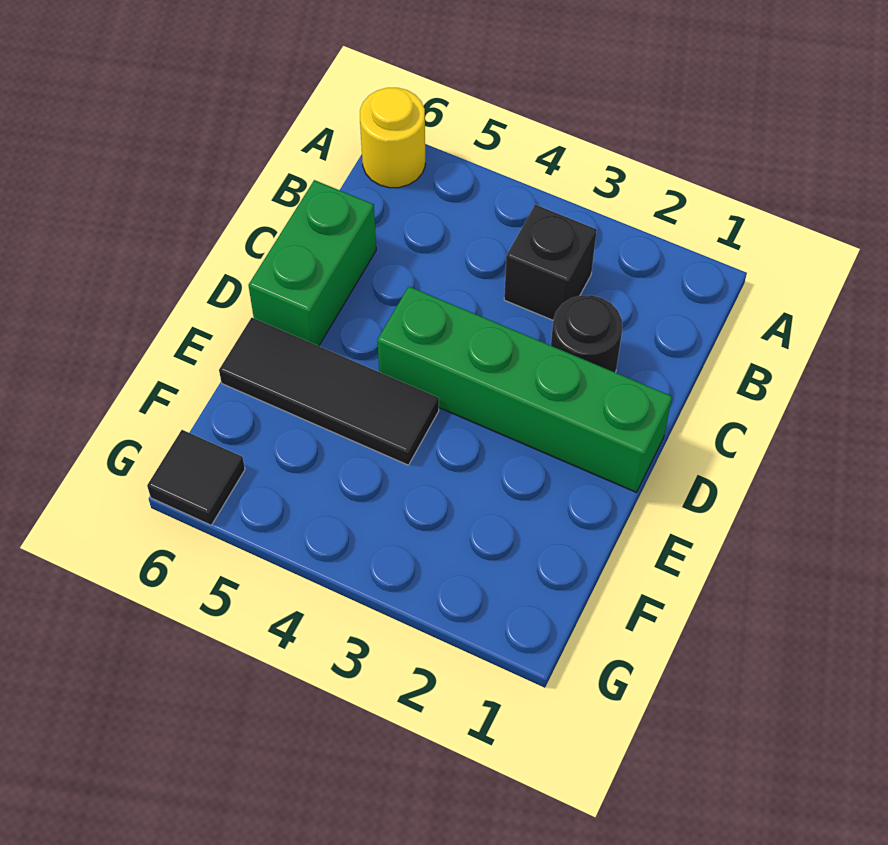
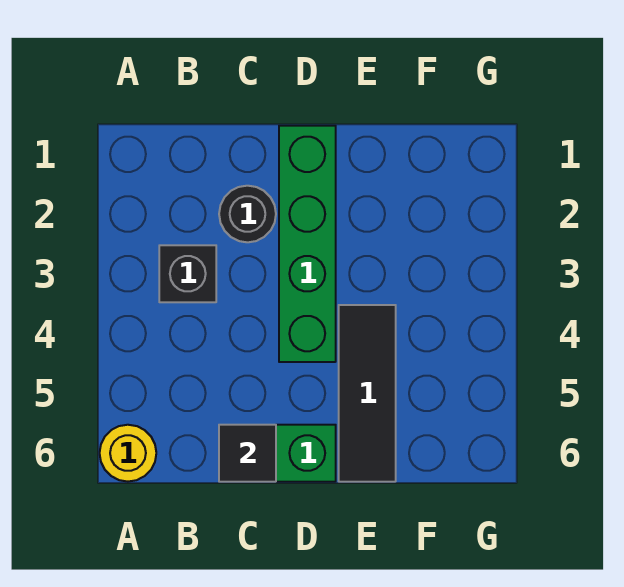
black tile G6 level 1 -> black tile C6 level 2

